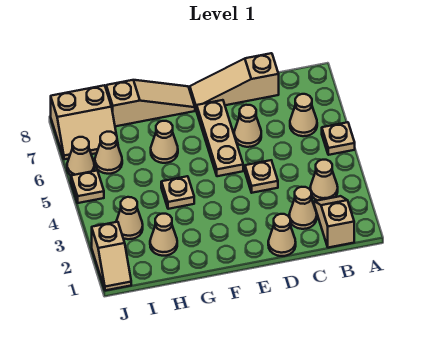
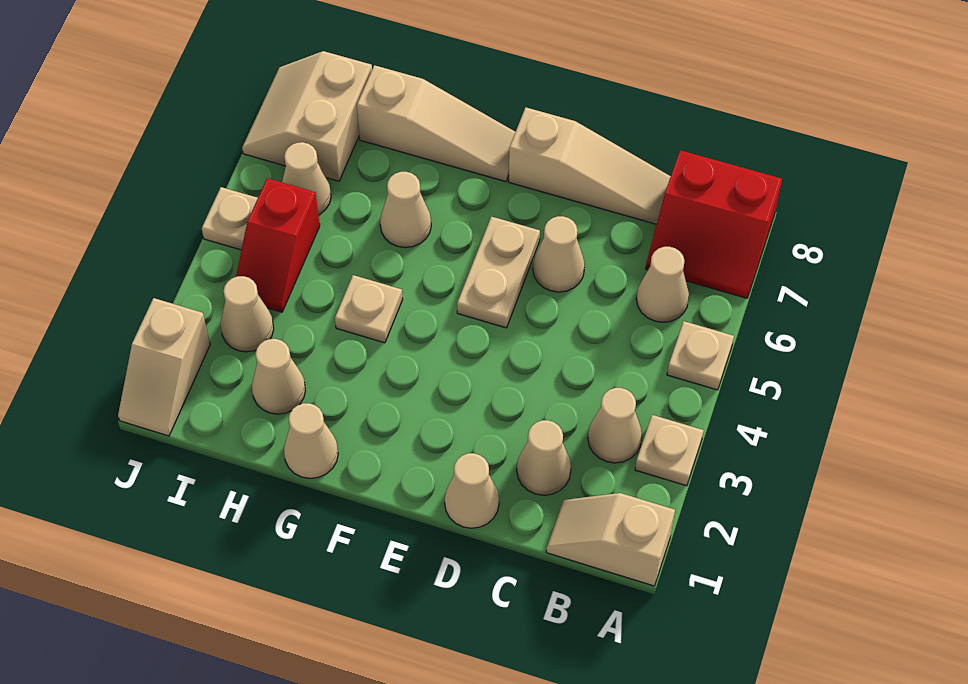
none -> red slope A7:B8 level 1 top 8
tan slope B1:B2 level 1 top 1 -> tan slope A1:B1 level 1 top A
tan slope C8:E8 level 1 top C -> tan slope C8:E8 level 1 top E
tan plate D4 level 1 -> tan plate A3 level 1
tan plate E5:E7 level 1 -> tan plate E5:E6 level 1
none -> red slope I4:I5 level 1 top 5
tan slope I7:J8 level 1 top 8 -> tan slope I7:J8 level 1 top I
tan cone J6 level 1 -> tan cone G1 level 1

